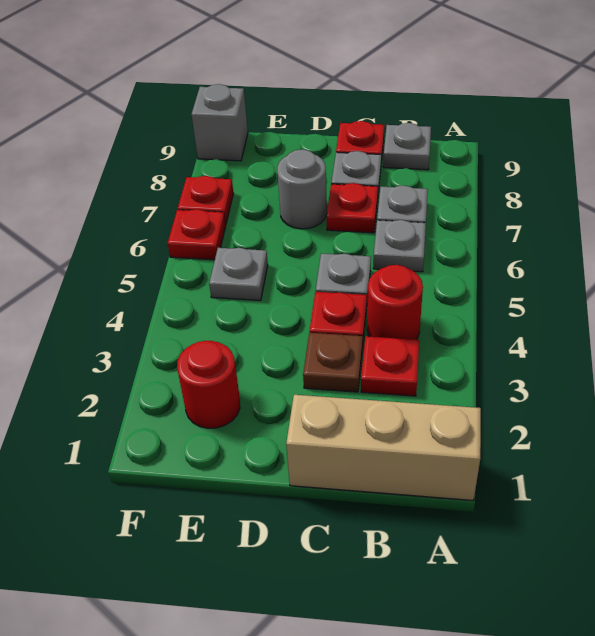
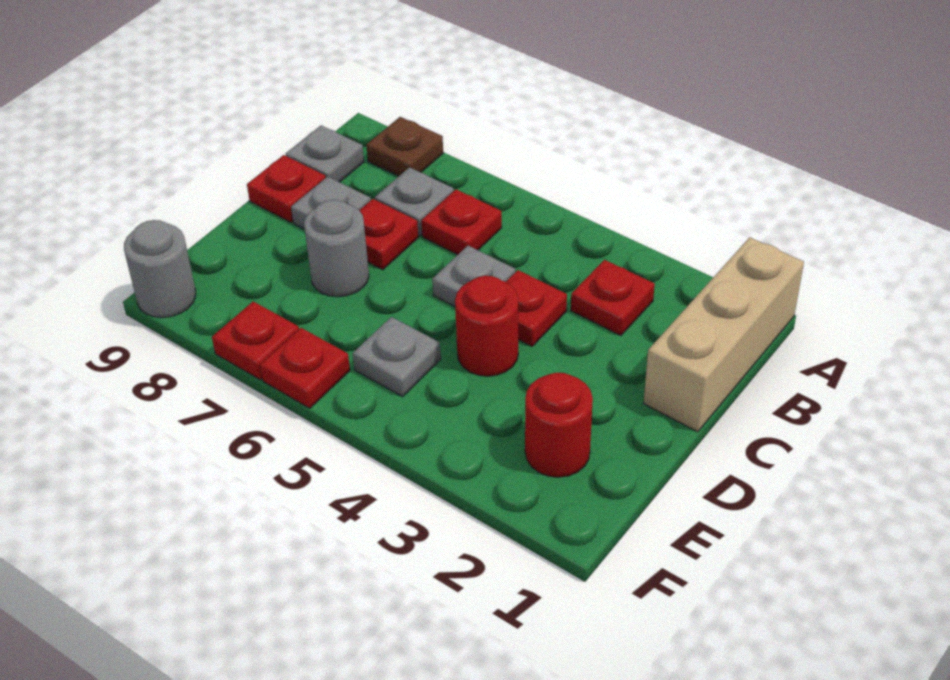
red round brick B4 level 1 -> red round brick D4 level 1
grey plate B6 level 1 -> red plate B6 level 1
brown plate C3 level 1 -> brown plate A8 level 1
grey brick F9 level 1 -> grey round brick F9 level 1

